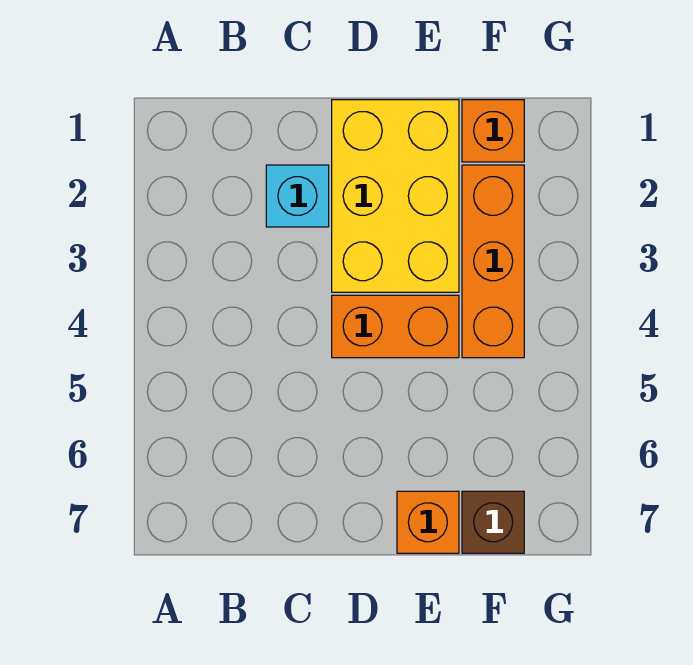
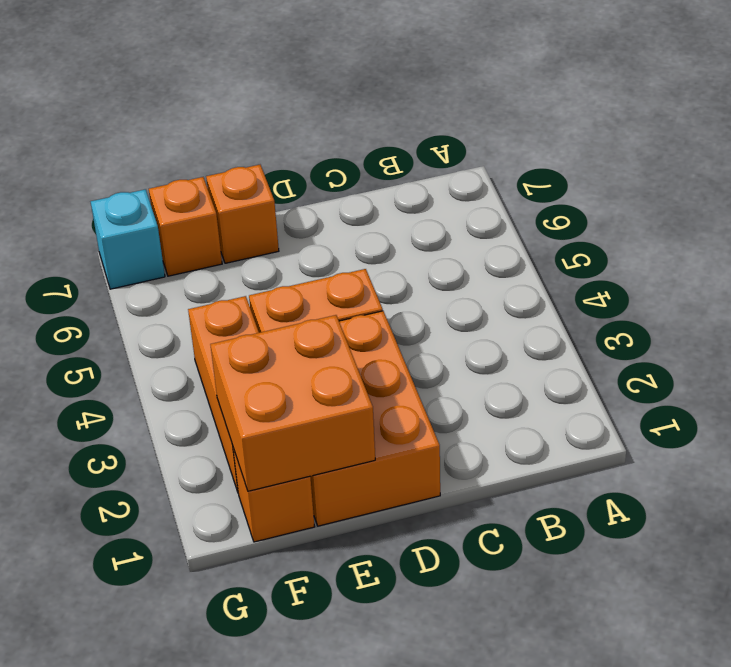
cyan brick C2 level 1 -> cyan brick G7 level 1
yellow brick D1:E3 level 1 -> orange brick D1:E3 level 1
none -> orange brick E1:F2 level 2
brown brick F7 level 1 -> orange brick F7 level 1

